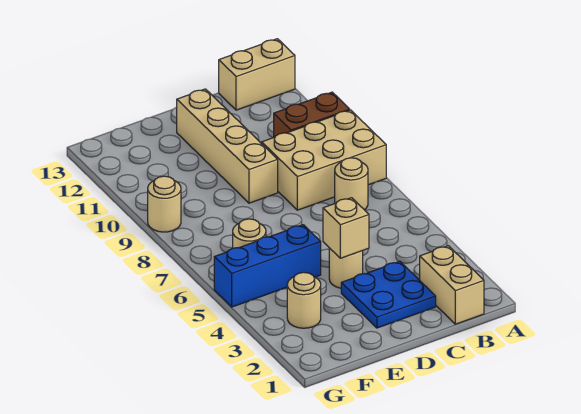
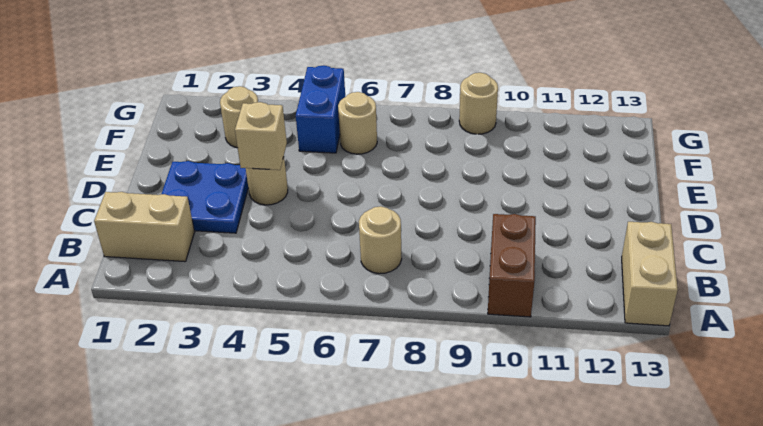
tan brick A8:C9 level 1 -> none
tan brick D9:D12 level 1 -> none
blue brick E5:G5 level 1 -> blue brick F5:G5 level 1

